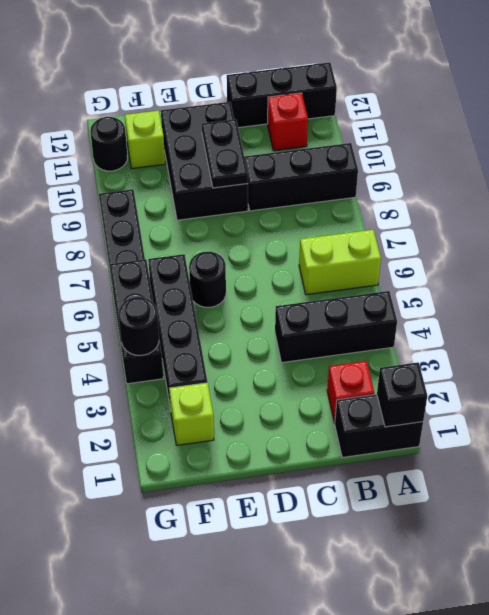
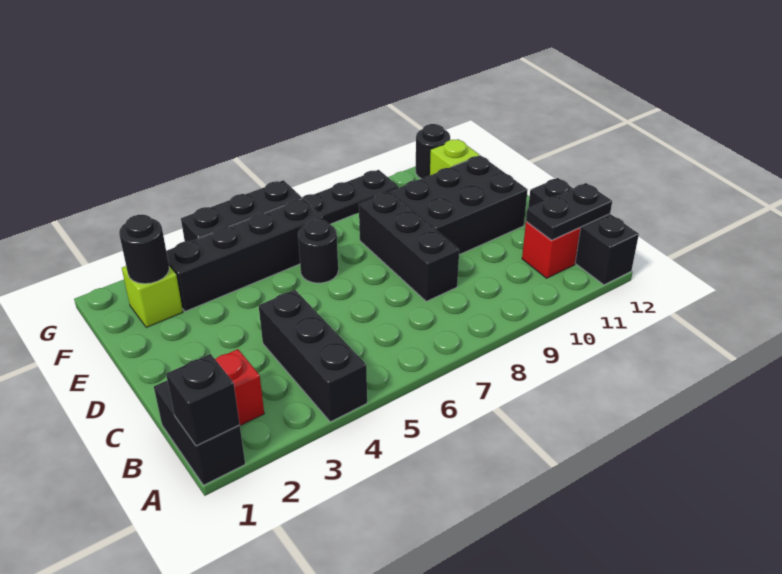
lime brick A6:B6 level 1 -> none
black brick A9:C9 level 1 -> black brick C8:E8 level 1
black plate D9:D10 level 2 -> black plate B11:B12 level 2
black round brick G4 level 2 -> black round brick F2 level 2

